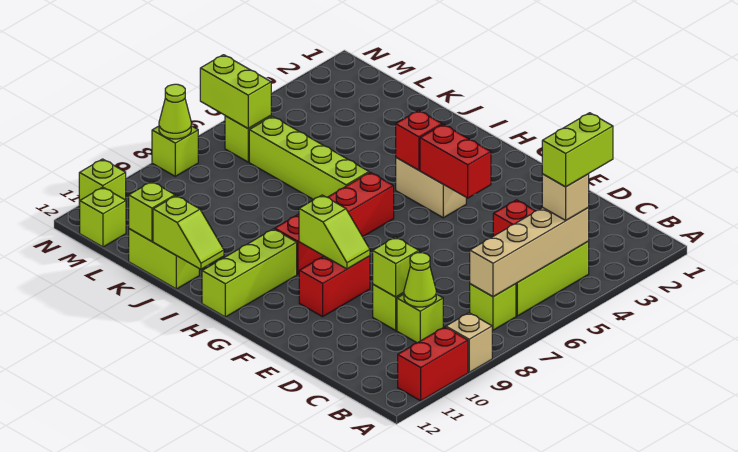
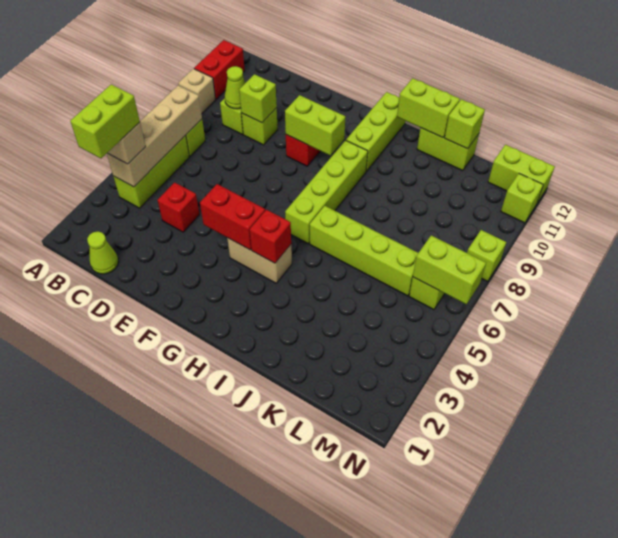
lime slope F9:G9 level 2 top G -> lime brick F9:G9 level 2
red brick H6:H9 level 1 -> lime brick H6:H9 level 1
lime slope I12:J12 level 2 top J -> lime brick I12:J12 level 2
lime brick M12 level 1 -> lime brick M12:N12 level 1
lime cone N8 level 2 -> lime cone C1 level 1

